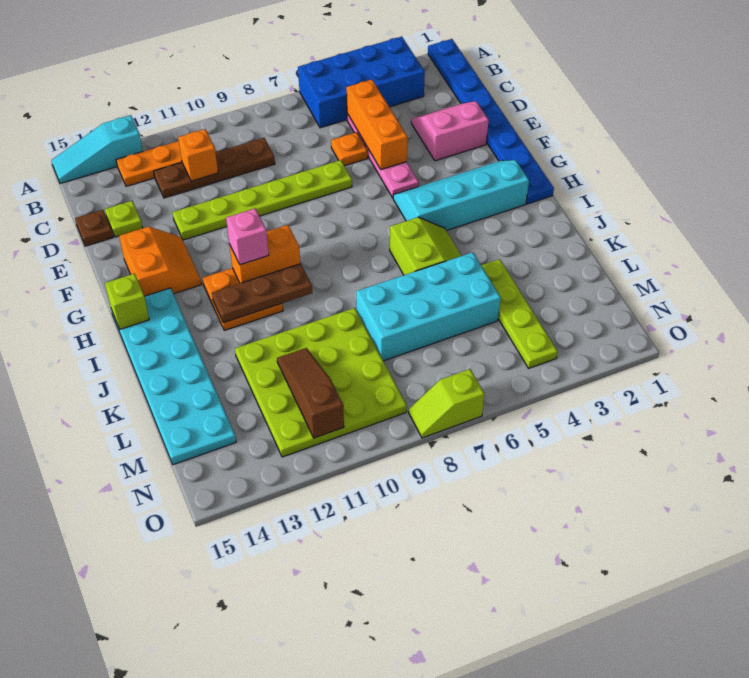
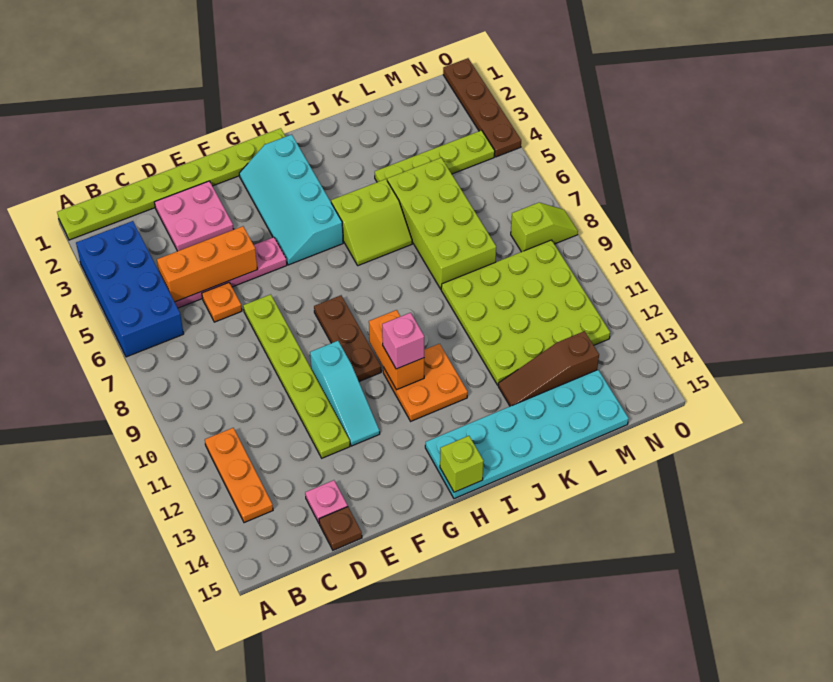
blue plate A1:H1 level 1 -> lime plate A1:H1 level 1
cyan slope A13:A15 level 1 top 13 -> cyan slope F10:F12 level 1 top 10
brown plate C9:C12 level 1 -> brown plate O1:O4 level 1
orange brick C11 level 2 -> none
pink slope D2:E3 level 1 top E -> pink plate D2:E3 level 1
lime plate D14 level 1 -> pink plate D14 level 1
orange slope F13:G14 level 1 top 14 -> none
lime slope I5:J6 level 1 top 6 -> lime slope I5:J6 level 1 top 5
brown plate I10:I12 level 2 -> brown plate G8:G10 level 1
cyan brick K5:L8 level 1 -> lime brick K5:L8 level 1
brown slope L11:N11 level 2 top N -> brown slope K13:M13 level 1 top M
lime slope O7:O8 level 1 top 7 -> lime slope N8:O8 level 1 top N

